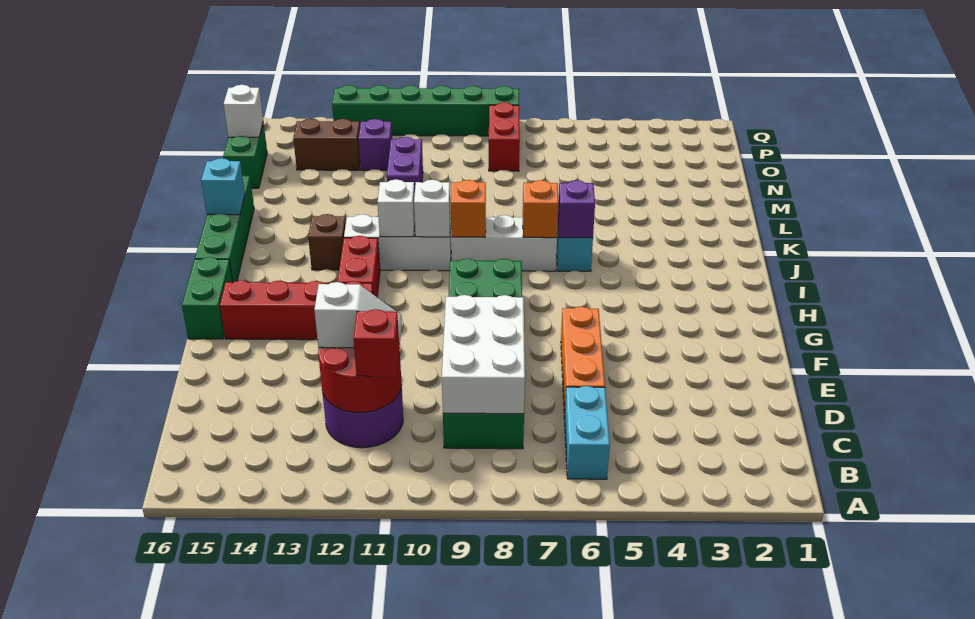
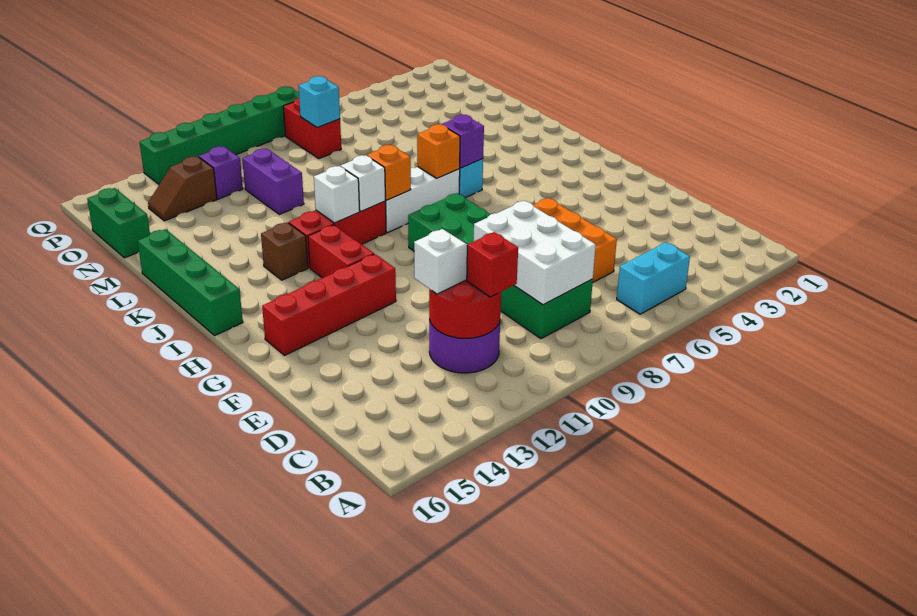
cyan brick B6:C6 level 1 -> cyan brick B5:B6 level 1
green brick G16:H16 level 1 -> none
white brick J10:J12 level 1 -> red brick J10:J12 level 1
cyan brick K16 level 2 -> cyan brick O8 level 2
brown brick O13:O14 level 1 -> brown slope O13:O14 level 1 top 13
white brick O16 level 2 -> none

